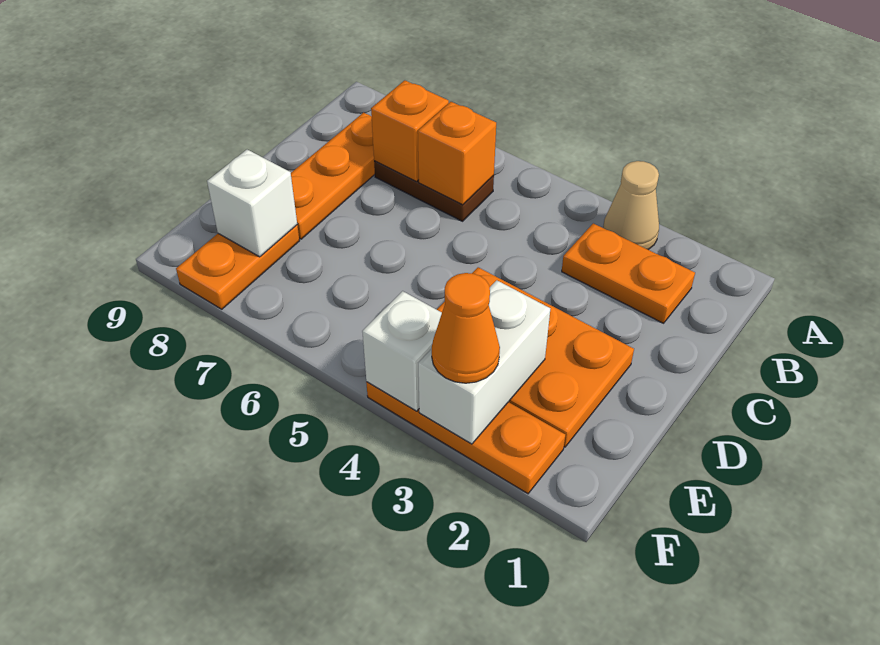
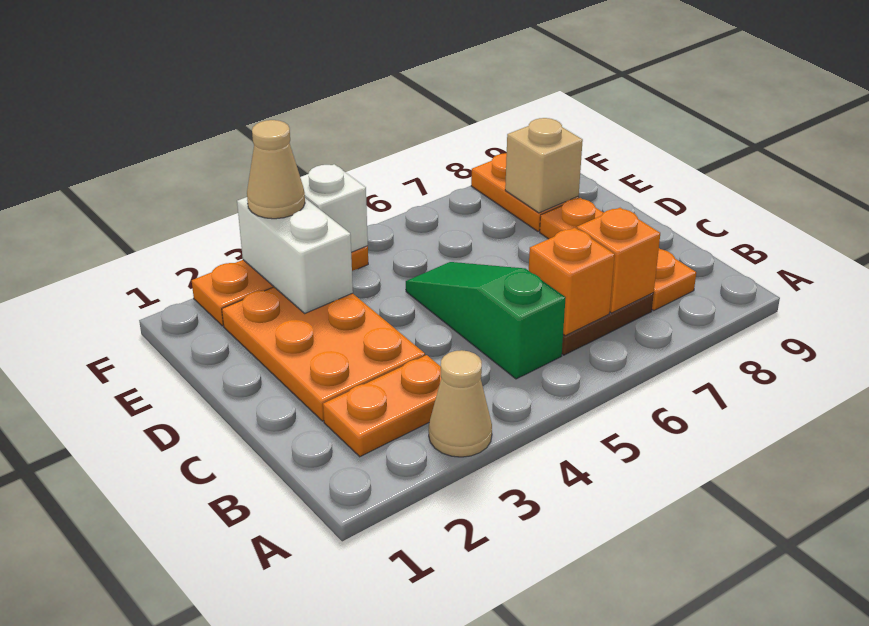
none -> green slope B5:D5 level 1 top B
orange plate D2:E4 level 1 -> orange plate C2:E3 level 1
white brick E8 level 2 -> tan brick E8 level 2
orange cone F3 level 3 -> tan cone F3 level 3

